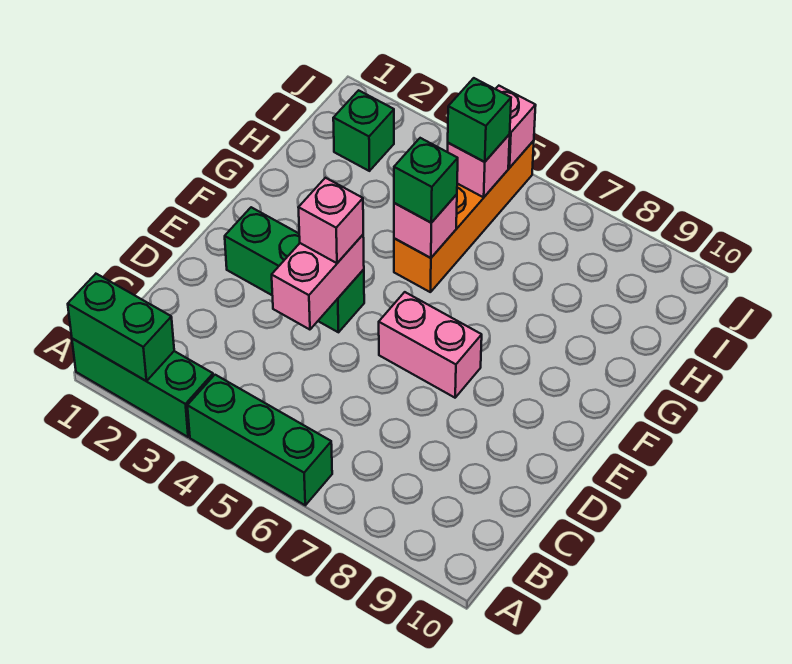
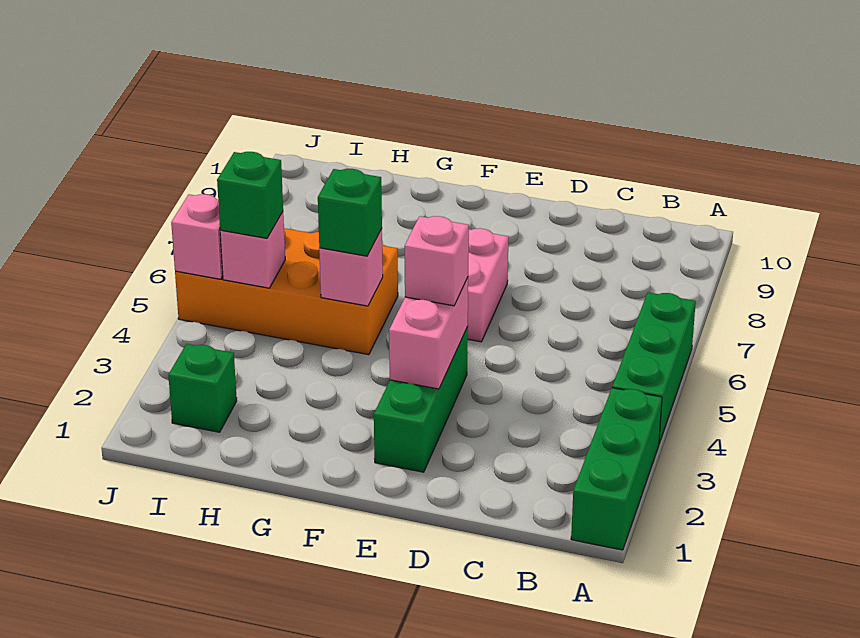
green brick A1:A2 level 2 -> none
pink brick D4:E4 level 2 -> pink brick E3:E4 level 2
orange brick G5:J5 level 1 -> orange brick G5:J6 level 1

